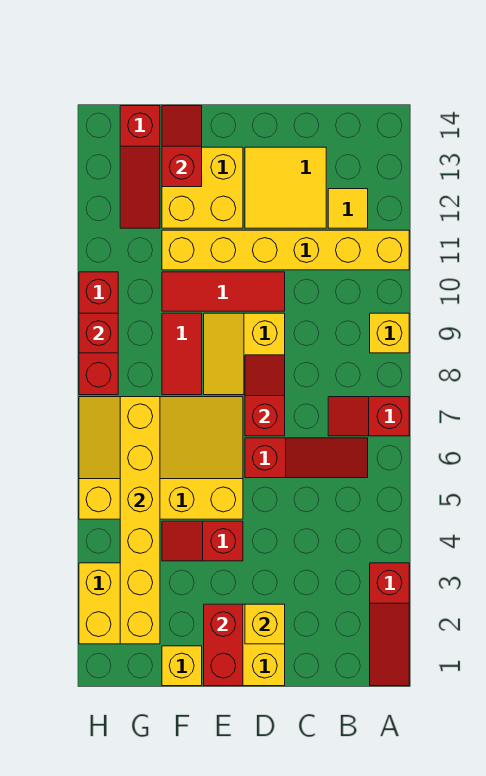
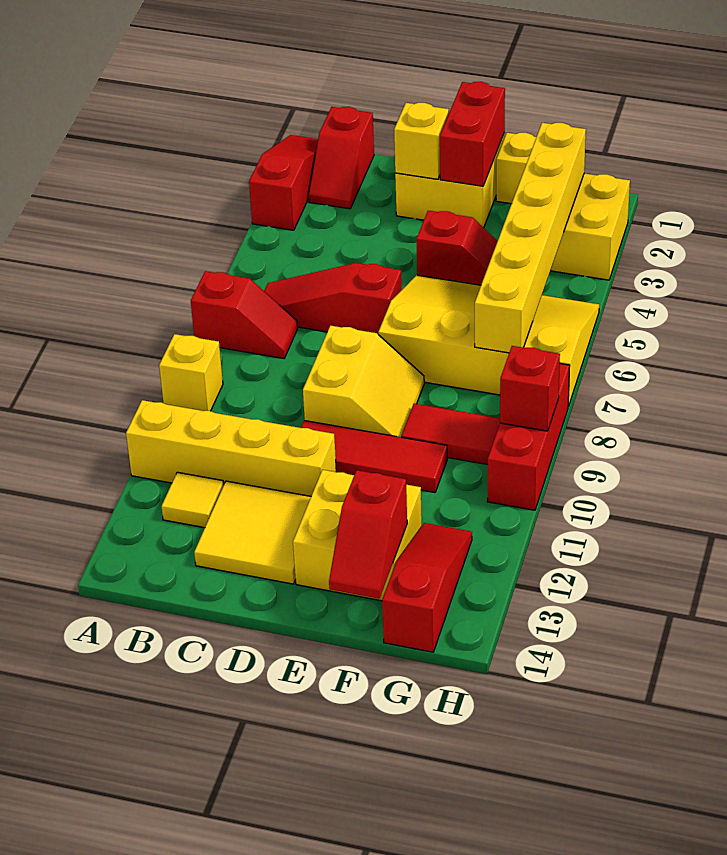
yellow brick A11:F11 level 1 -> yellow brick A11:D11 level 1
red slope D7:D8 level 2 top 7 -> red slope B1:B2 level 1 top 1
yellow slope E5:H7 level 1 top 5 -> yellow slope E5:H7 level 1 top 7
red tile F8:F9 level 1 -> red tile F9:G9 level 1

